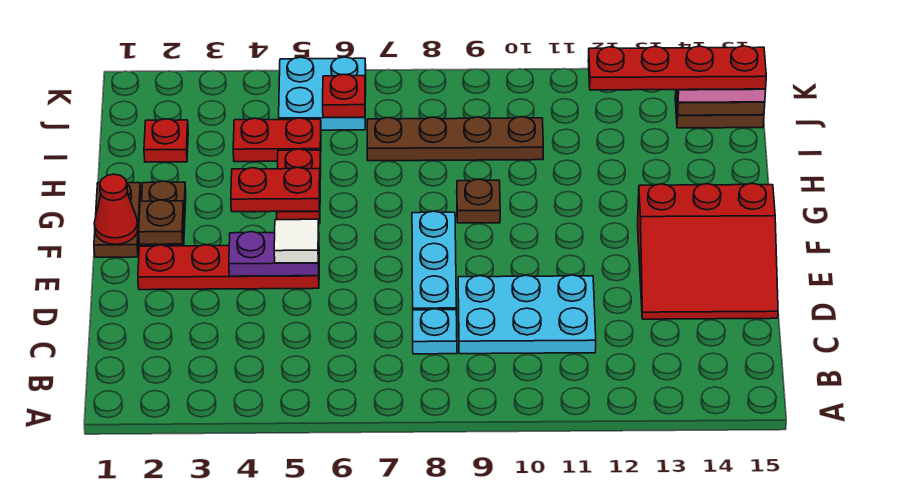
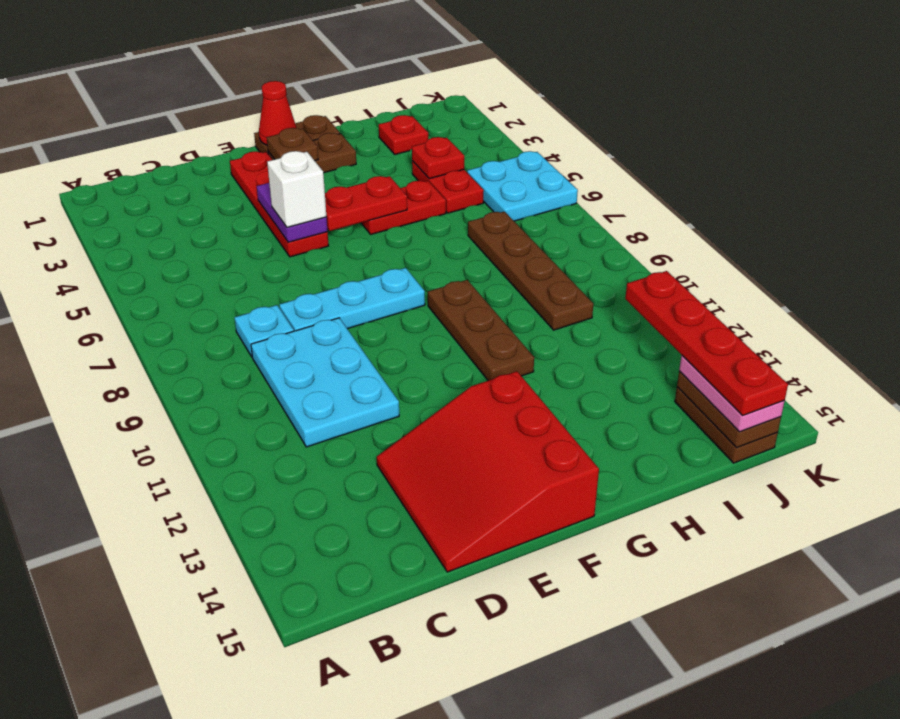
white tile E5 level 3 -> white brick E5 level 3
red plate G4:G5 level 2 -> red plate F5:G5 level 2
brown plate G9 level 1 -> brown plate G9:G11 level 1
red plate J6 level 2 -> red plate I4 level 2

